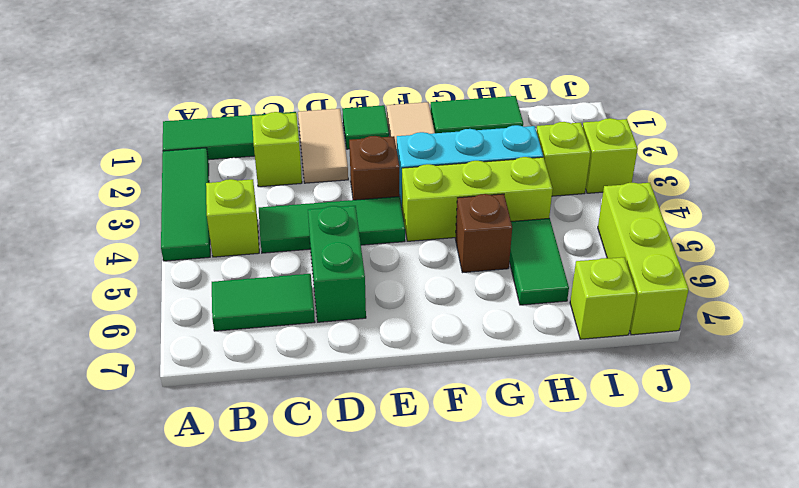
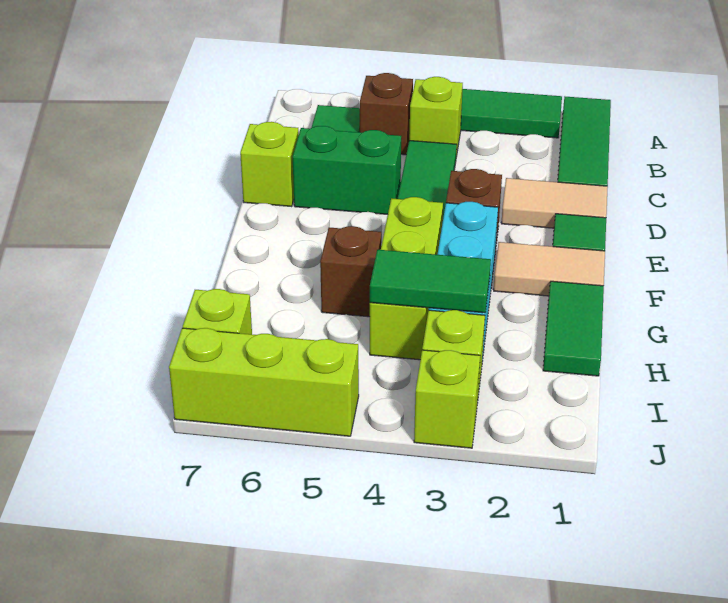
none -> brown brick B5 level 1
lime brick C2 level 1 -> lime brick D7 level 1
green tile H5:H6 level 1 -> green tile H3:H4 level 2

